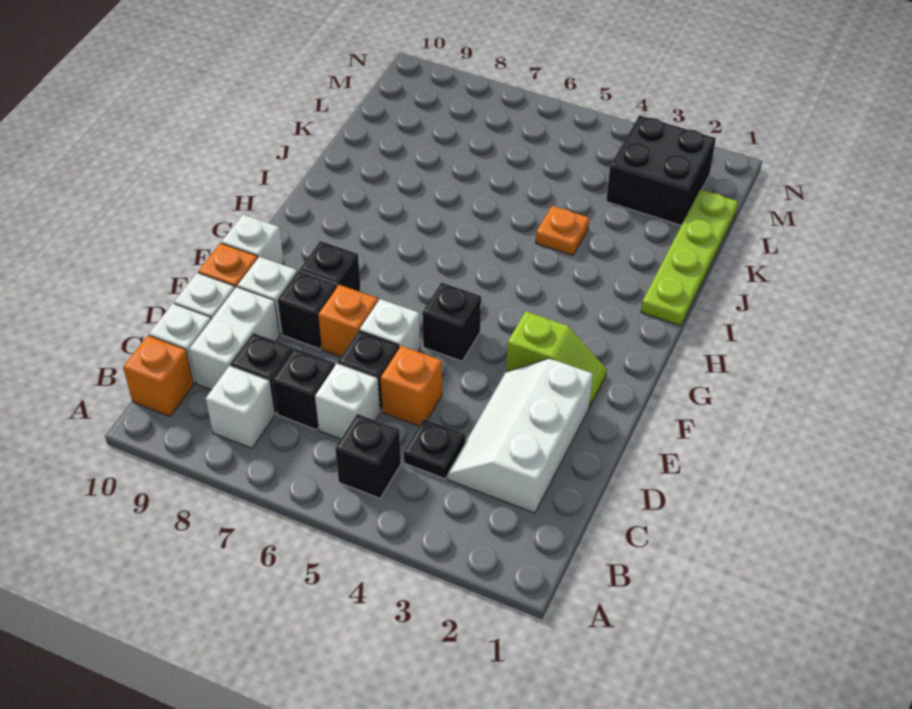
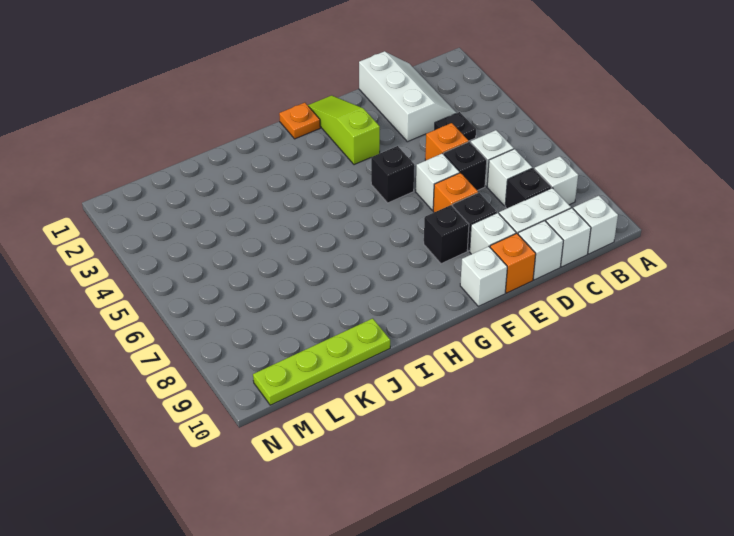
black brick B5 level 1 -> none
orange brick B10 level 1 -> white brick B10 level 1
white slope C2:E3 level 1 top 2 -> white slope C1:D3 level 1 top D
black brick C7 level 1 -> white brick C7 level 1
lime slope F2:F3 level 1 top 3 -> lime slope F1:F3 level 1 top 3
lime plate I1:L1 level 1 -> lime plate J10:M10 level 1
orange plate J4 level 1 -> orange plate G1 level 1
black brick L2:M3 level 1 -> none

